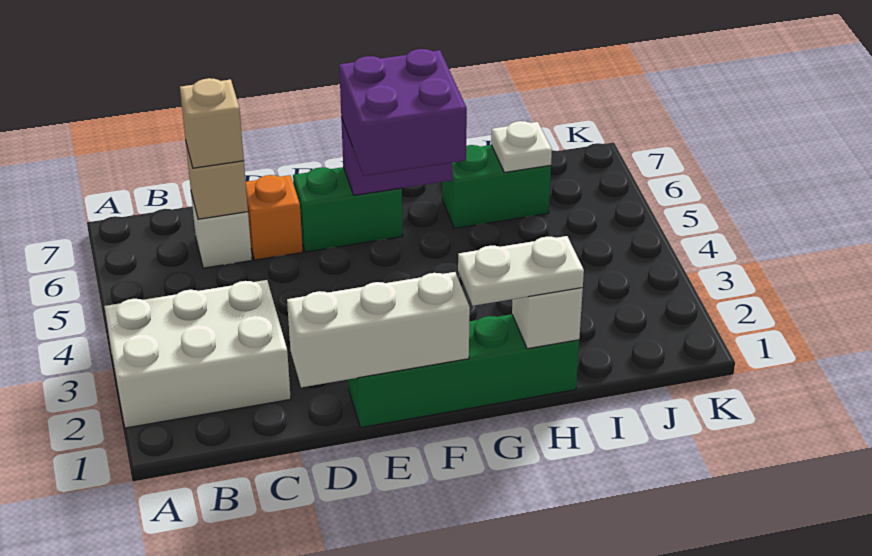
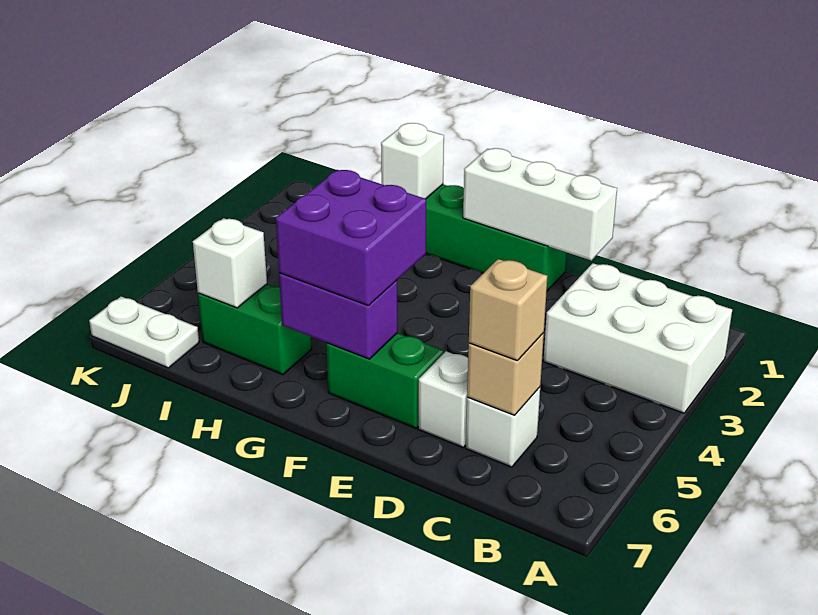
orange brick D6 level 1 -> white brick D6 level 1
white plate G1:H1 level 3 -> white plate J7:K7 level 1
white plate I6 level 2 -> white brick I6 level 2

